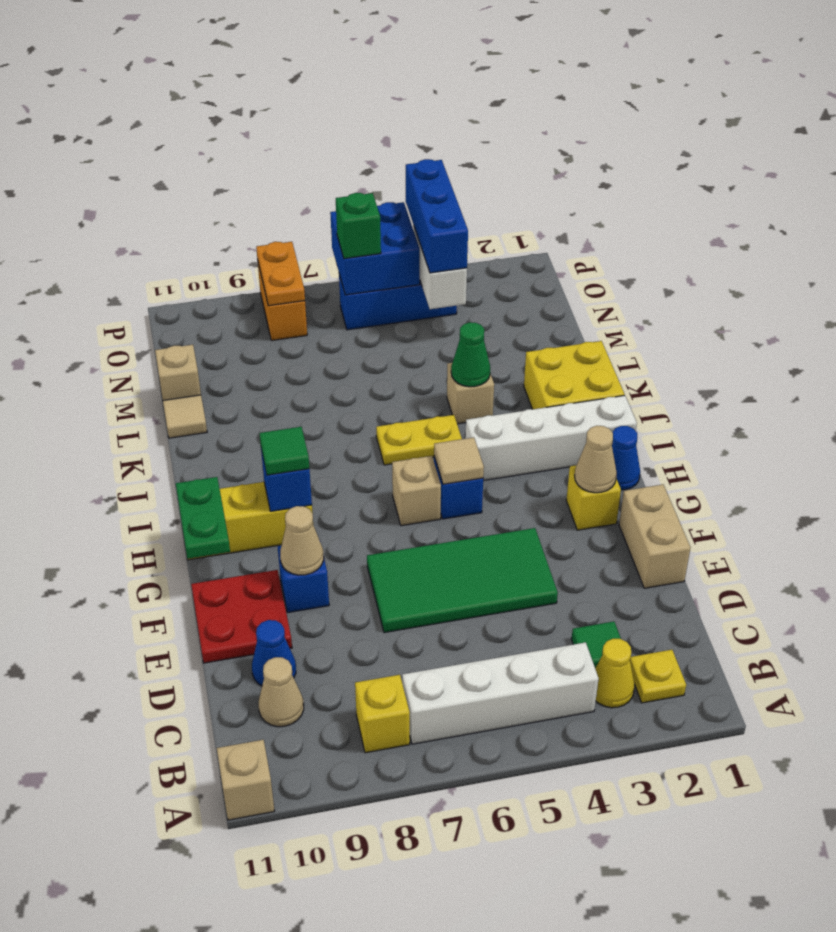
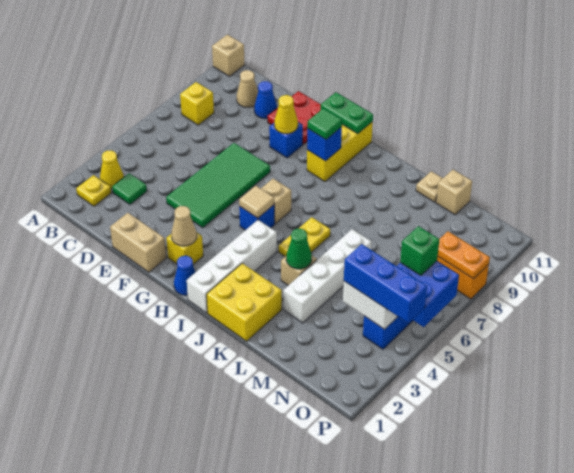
white brick B4:B7 level 1 -> white brick L3:L6 level 1
tan cone F9 level 2 -> yellow cone F9 level 2
tan tile L11 level 1 -> tan plate L11 level 1

